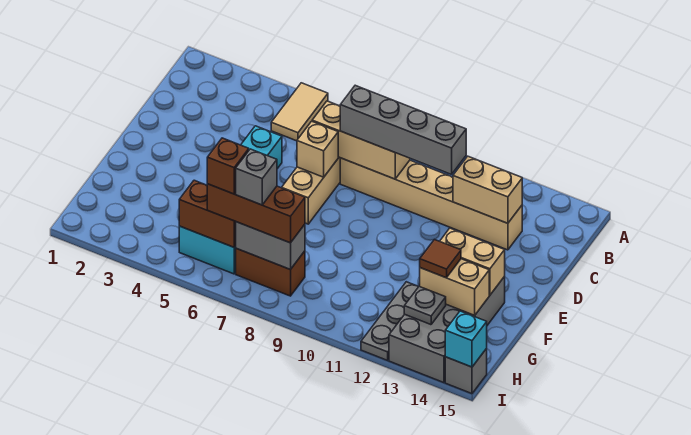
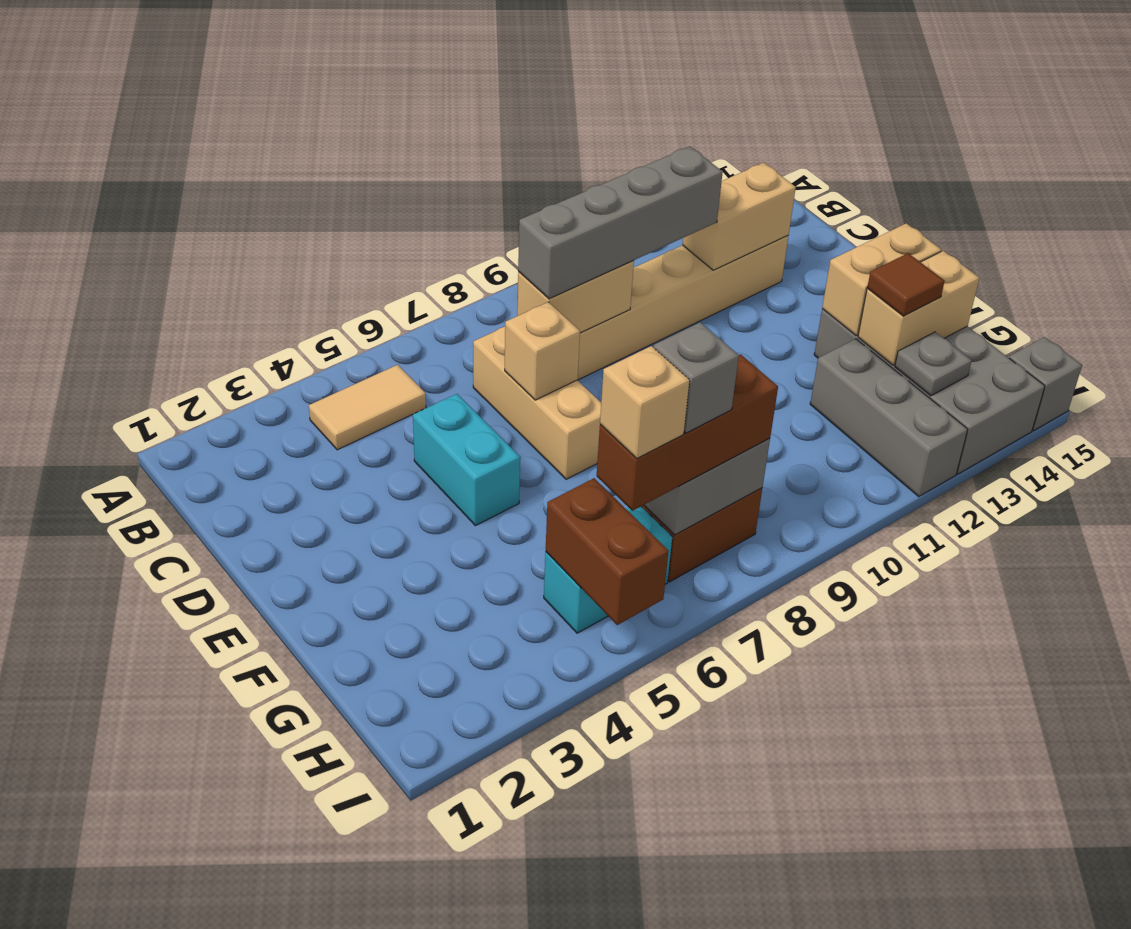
tan tile A5:B5 level 1 -> tan tile B4:B5 level 1
tan brick C7:C9 level 2 -> tan brick C8:C9 level 2
grey plate G12:I12 level 1 -> grey brick G12:I12 level 1
brown brick H5:H6 level 2 -> brown brick H5:I5 level 2
brown brick H6 level 4 -> tan brick H6 level 4
cyan brick I15 level 2 -> none

